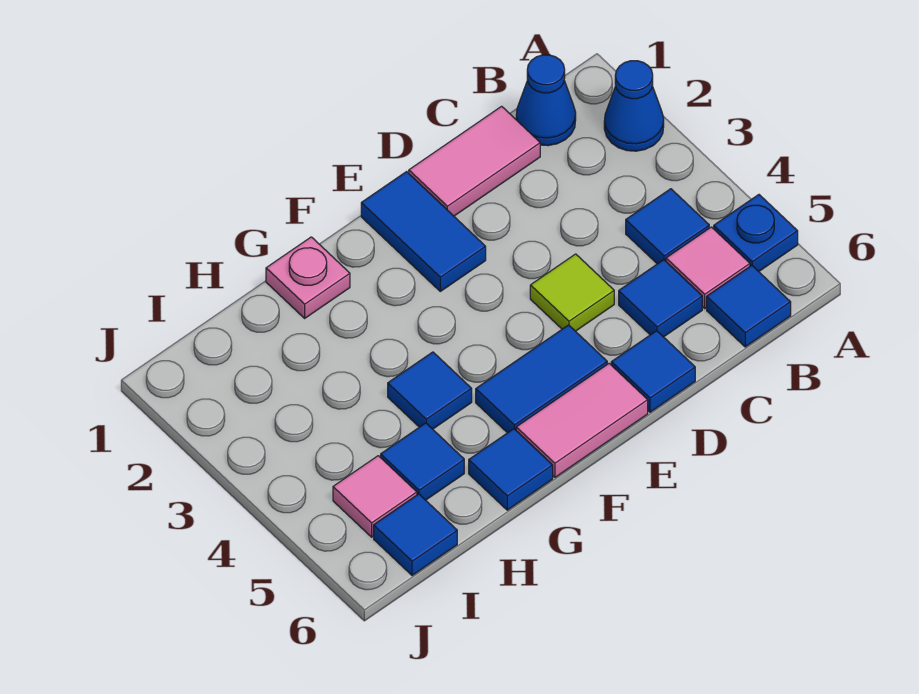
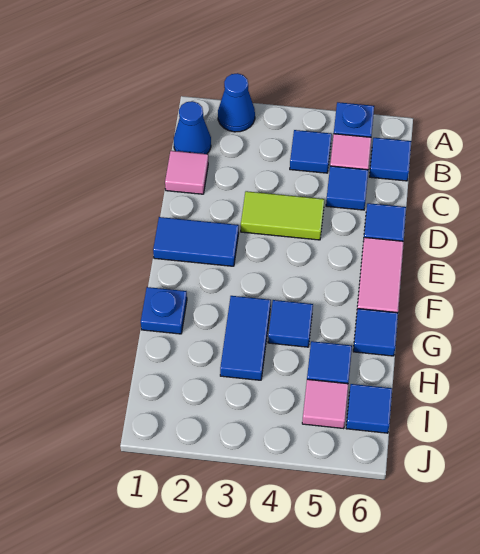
pink tile C1:D1 level 1 -> pink tile C1 level 1
lime tile D4 level 1 -> lime tile D3:D4 level 1
blue tile E5:F5 level 1 -> blue tile G3:H3 level 1
pink plate G1 level 1 -> blue plate G1 level 1

